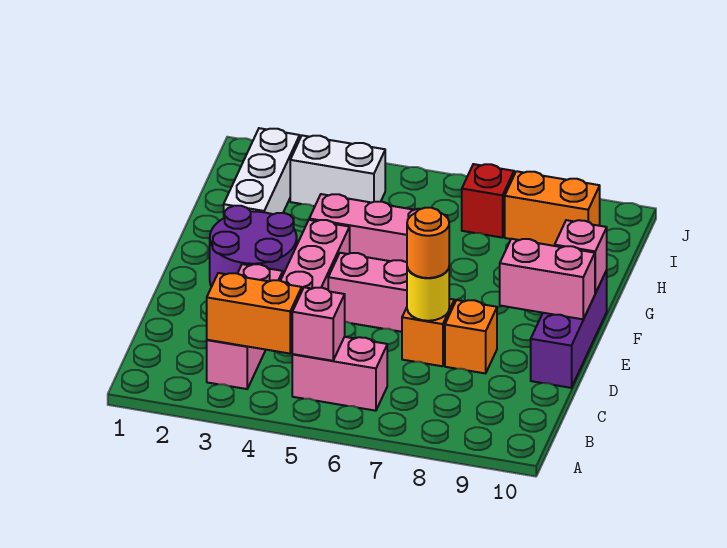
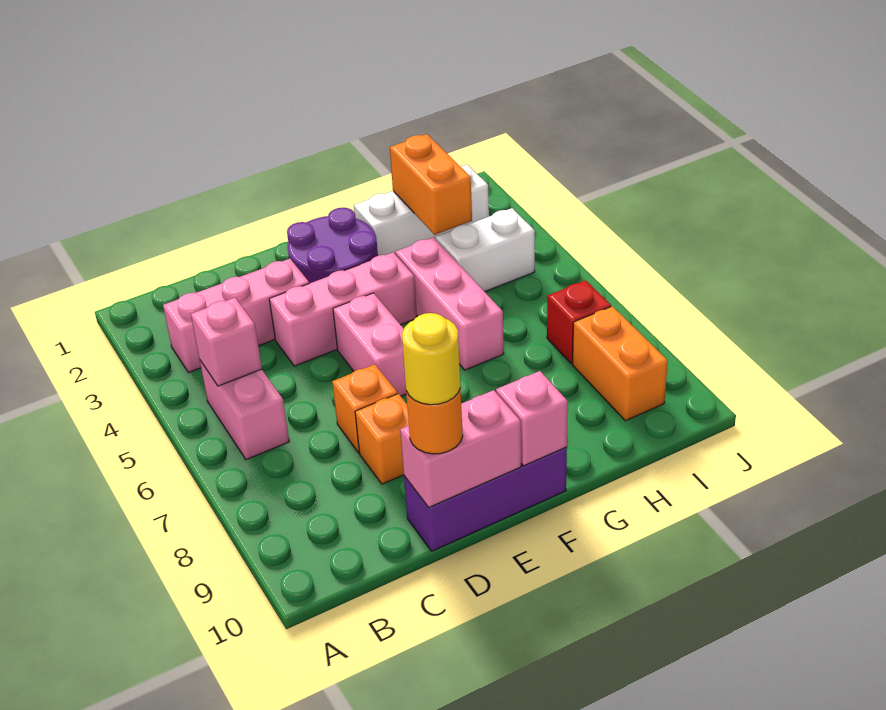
orange brick B3:B4 level 2 -> orange brick H2:H3 level 2
yellow round brick D7 level 2 -> yellow round brick D10 level 4
orange round brick D7 level 3 -> orange round brick D10 level 3
pink brick E9:E10 level 2 -> pink brick D10:E10 level 2
white brick I3:I4 level 1 -> white brick H4:I4 level 1

